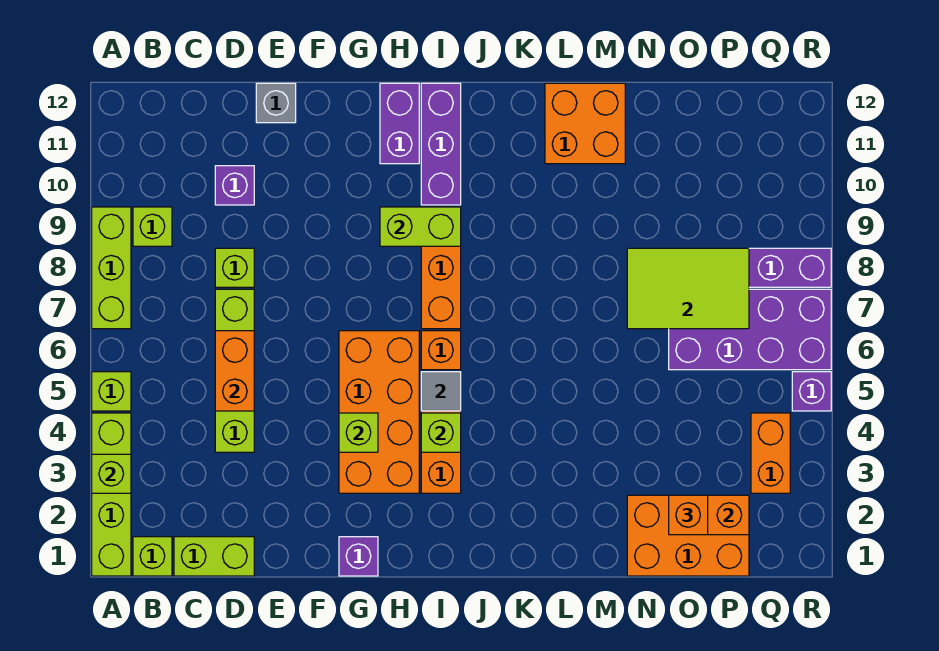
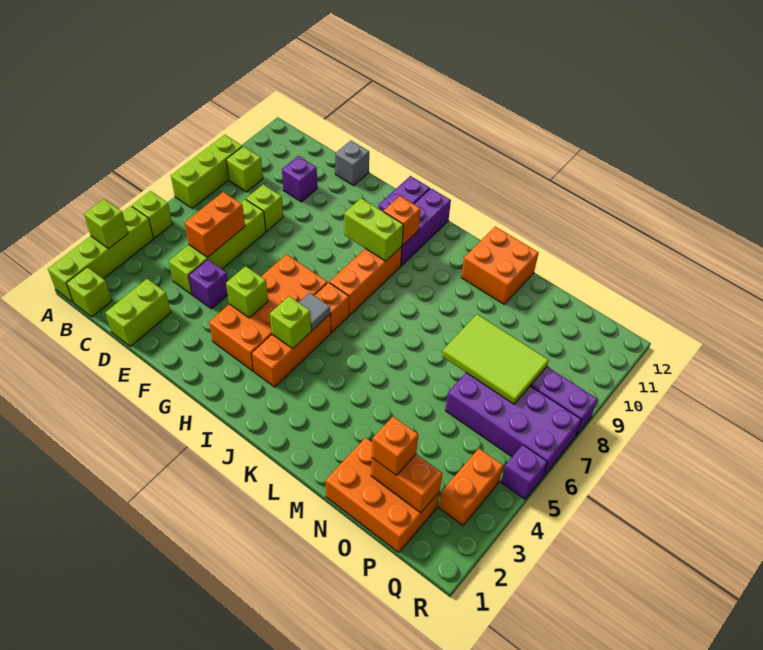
lime brick C1:D1 level 1 -> lime brick D1:D2 level 1
purple brick G1 level 1 -> purple brick E4 level 1
none -> orange brick I10 level 2

